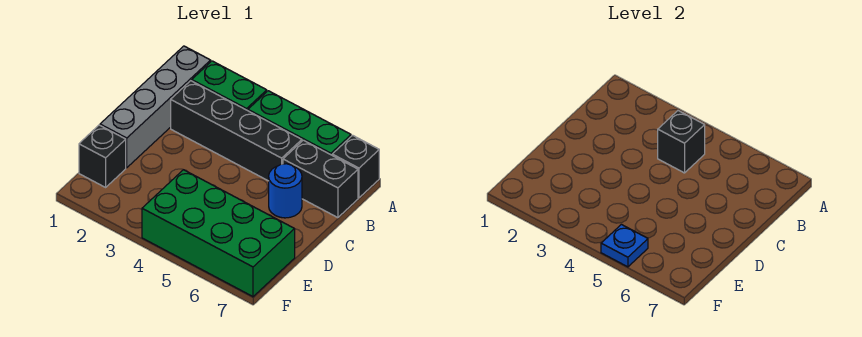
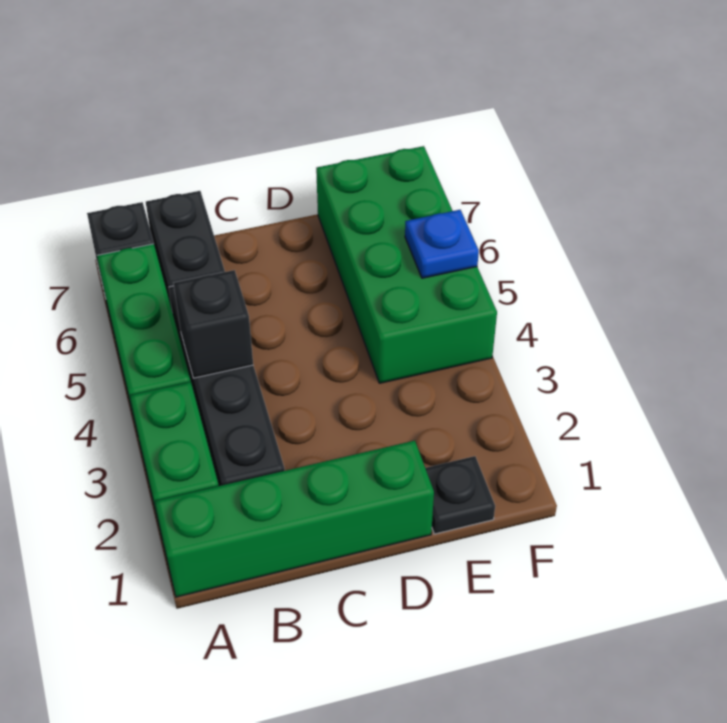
grey brick A1:D1 level 1 -> green brick A1:D1 level 1
blue round brick C6 level 1 -> none
black brick E1 level 1 -> black plate E1 level 1

